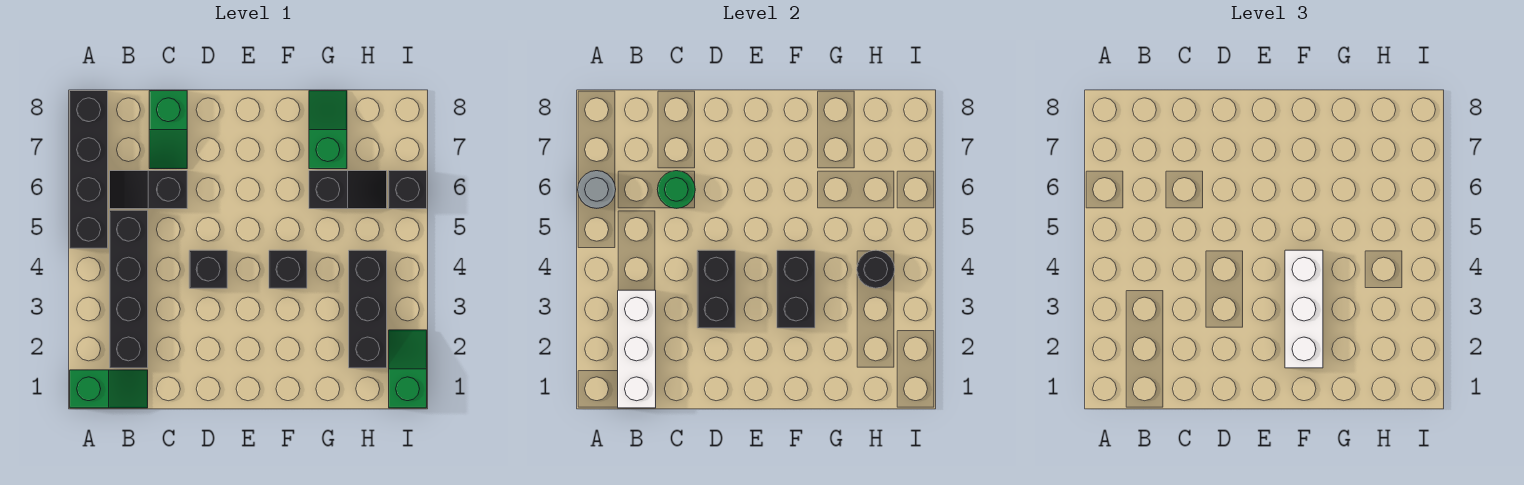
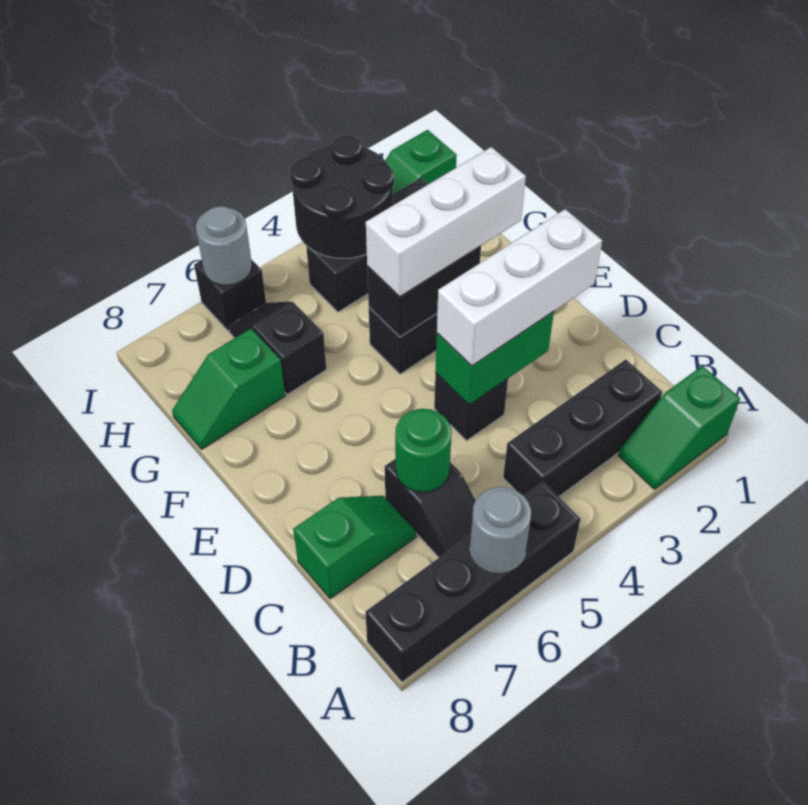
green slope A1:B1 level 1 top A -> green slope A1:A2 level 1 top 1
white brick B1:B3 level 2 -> white brick D2:D4 level 3
black brick B2:B5 level 1 -> black brick B2:B4 level 1
black brick D3:D4 level 2 -> green brick D3:D4 level 2
black round brick H4 level 2 -> black round brick H3:I4 level 2
none -> grey round brick I6 level 2

